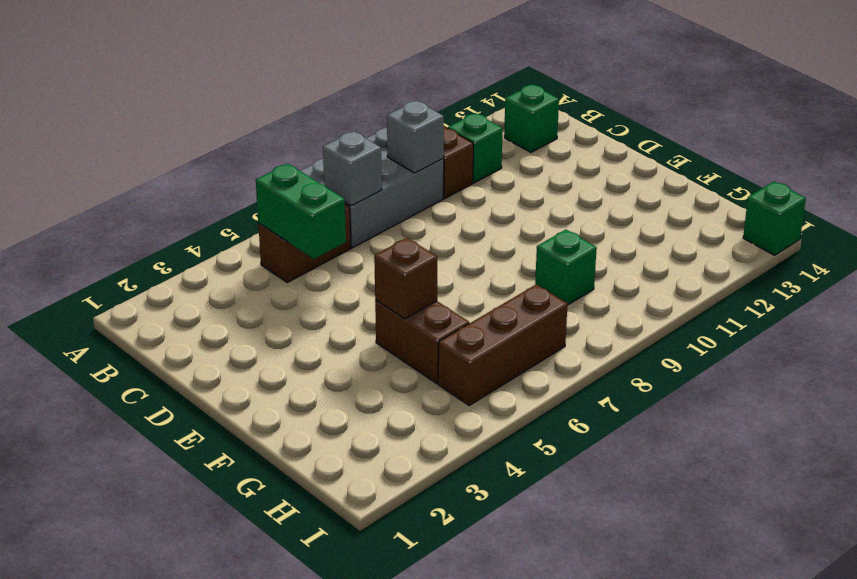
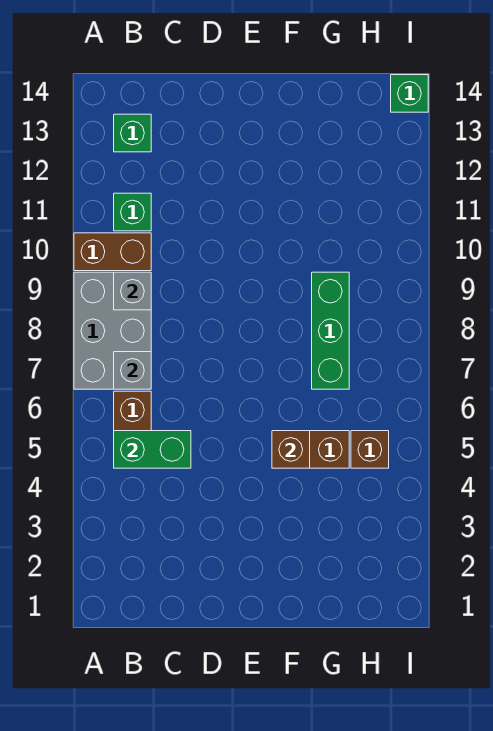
green brick G9 level 1 -> green brick G7:G9 level 1
brown brick H5:H7 level 1 -> brown brick H5 level 1

